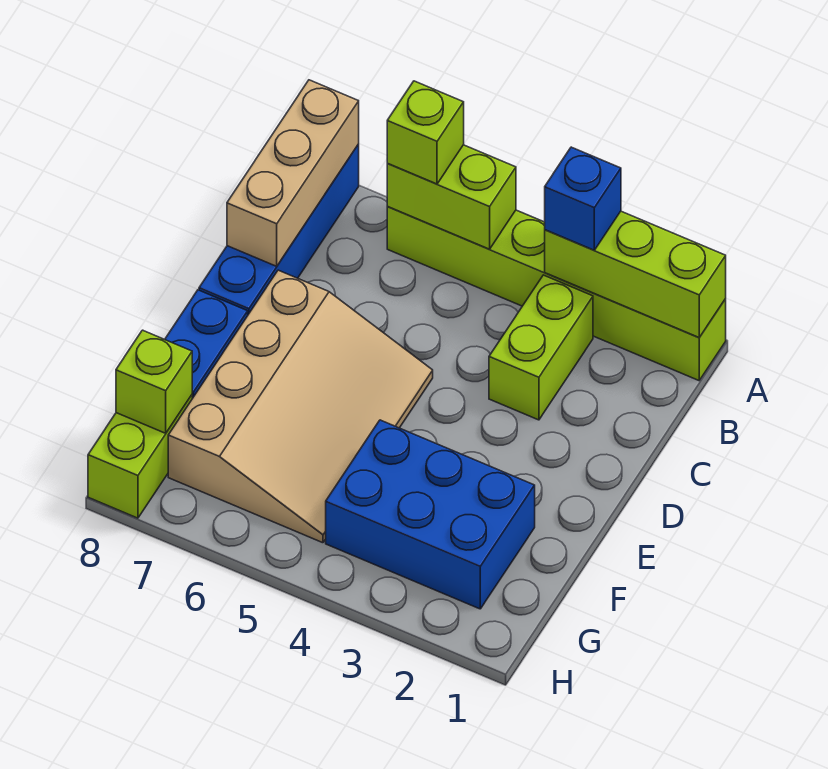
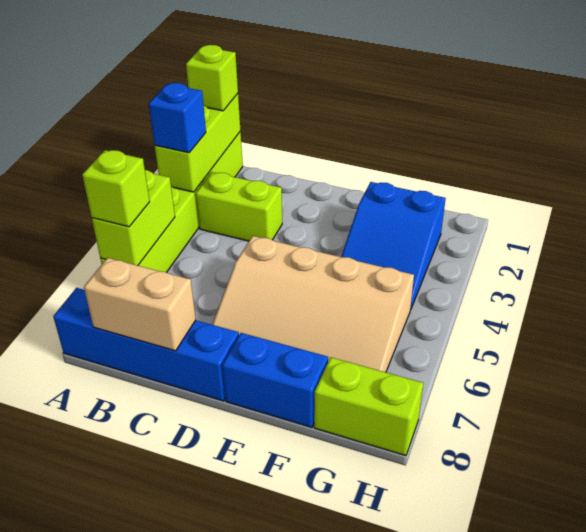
tan brick A8:C8 level 2 -> tan brick B8:C8 level 2
tan slope D5:G7 level 1 top 7 -> tan slope D5:G7 level 1 top 5
blue brick F2:G4 level 1 -> blue slope F2:G4 level 1 top 2
lime brick G8 level 2 -> lime brick A1 level 3

